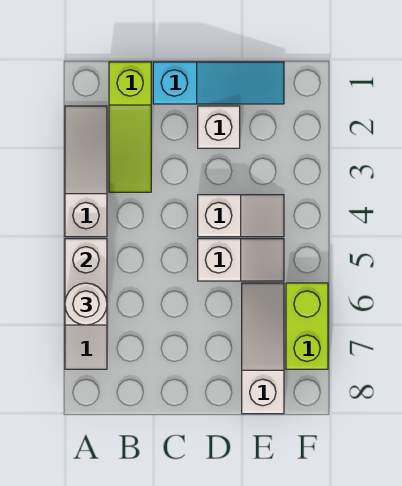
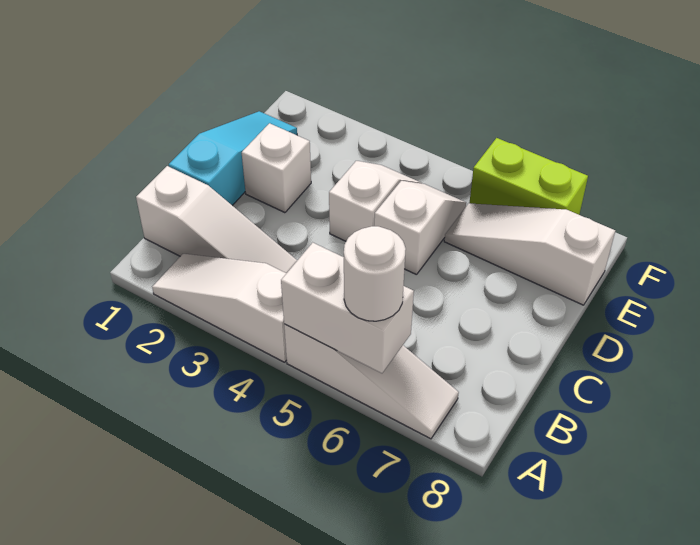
lime slope B1:B3 level 1 top 1 -> white slope B1:B3 level 1 top 1

